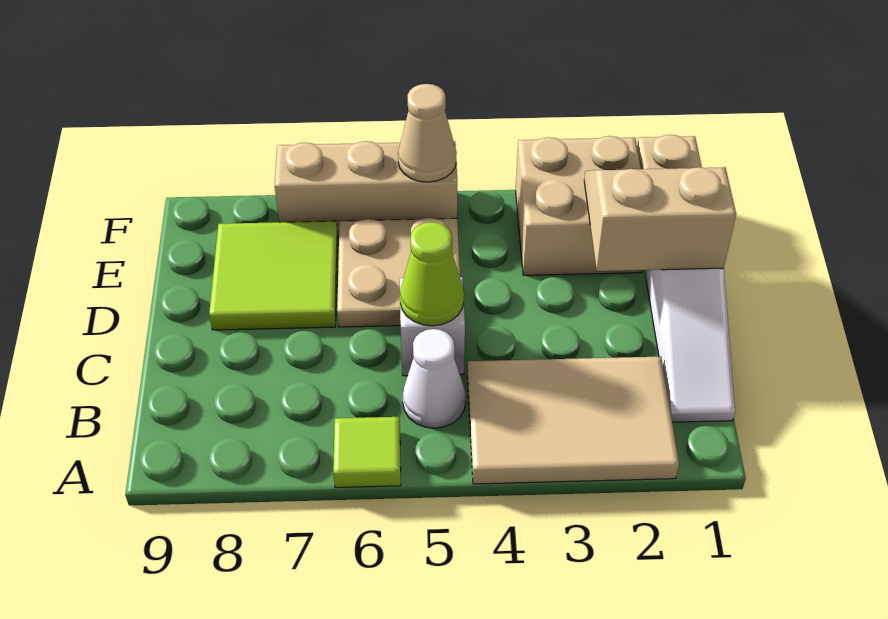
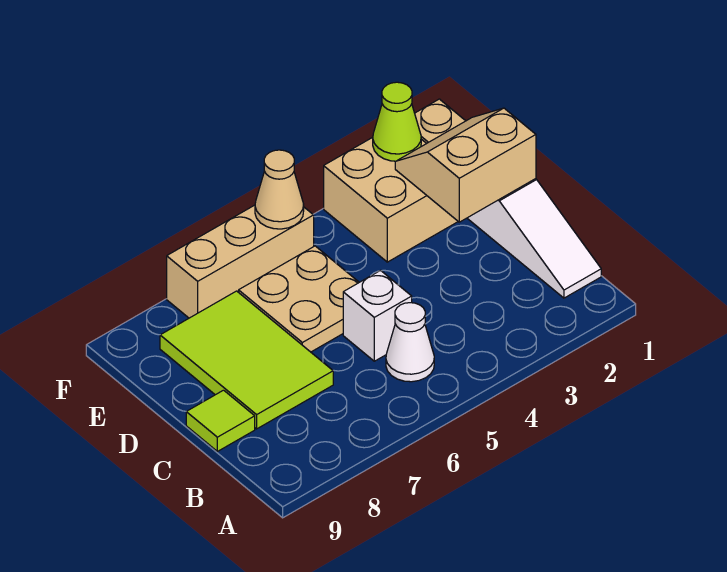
tan tile A2:B4 level 1 -> none
lime tile A6 level 1 -> lime tile C9 level 1
lime cone C5 level 2 -> lime cone F2 level 2
lime tile D7:E8 level 1 -> lime tile C7:E8 level 1

